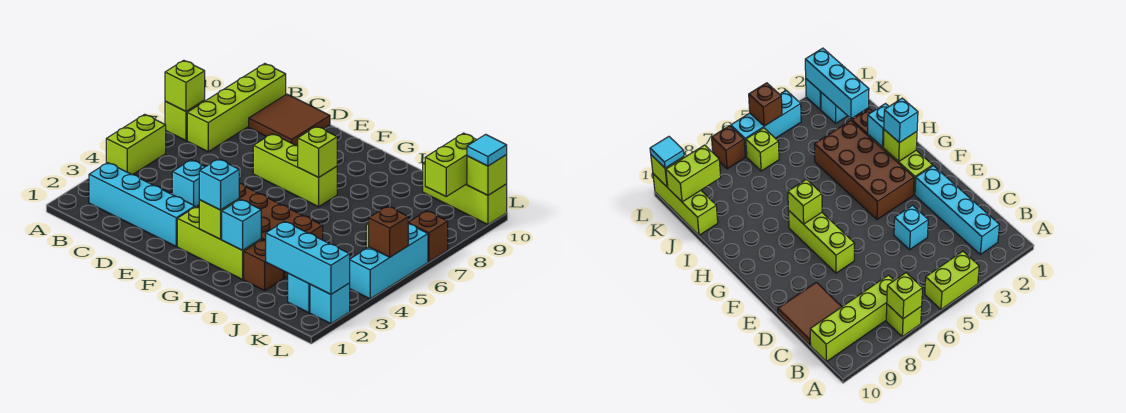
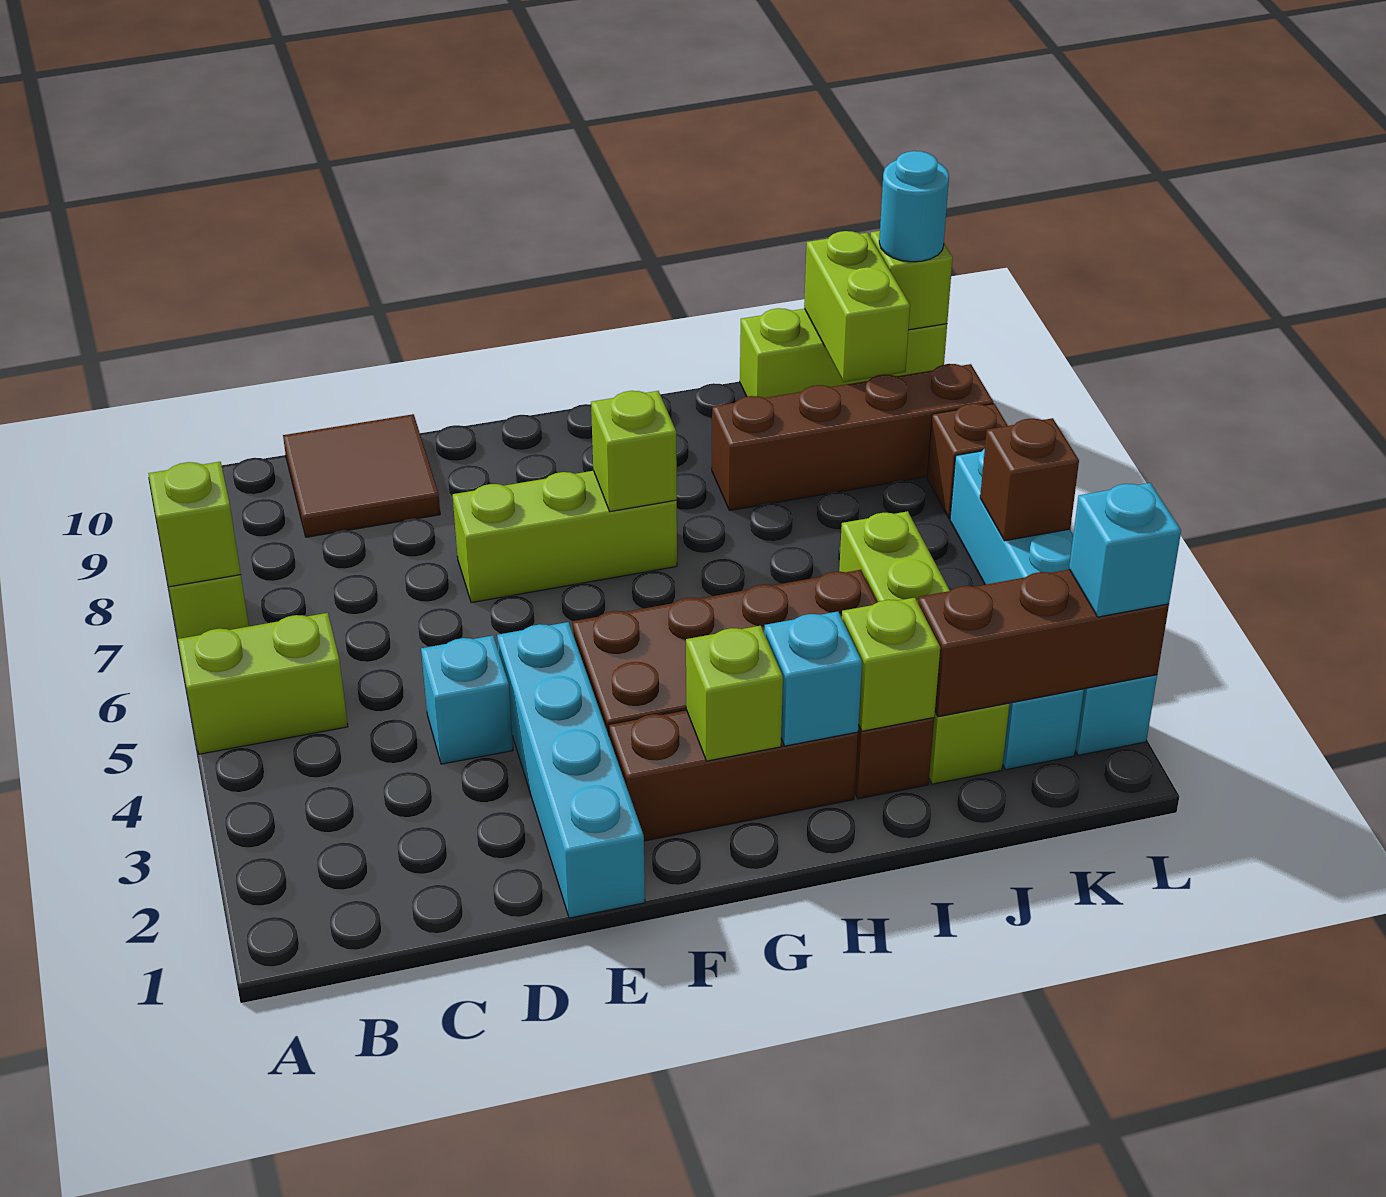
lime brick A4:A5 level 1 -> lime brick A5:B5 level 1
cyan brick B2:E2 level 1 -> cyan brick E1:E4 level 1
lime brick B7:B10 level 1 -> lime brick J2:J5 level 1
lime brick F2:H2 level 1 -> brown brick F2:H2 level 1
cyan brick G2 level 3 -> cyan brick L2 level 3
none -> brown brick I8:L8 level 1
cyan brick J2:L2 level 2 -> brown brick J2:L2 level 2
lime brick K6 level 1 -> lime brick I2 level 2
cyan tile L10 level 3 -> cyan round brick L10 level 3

